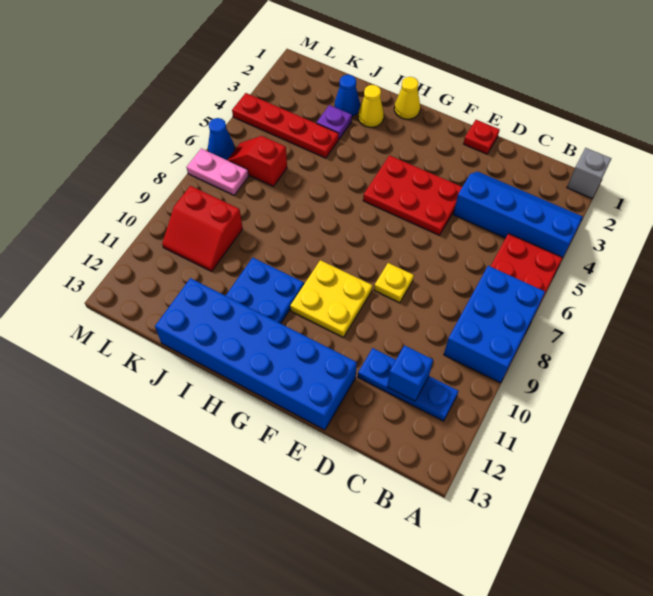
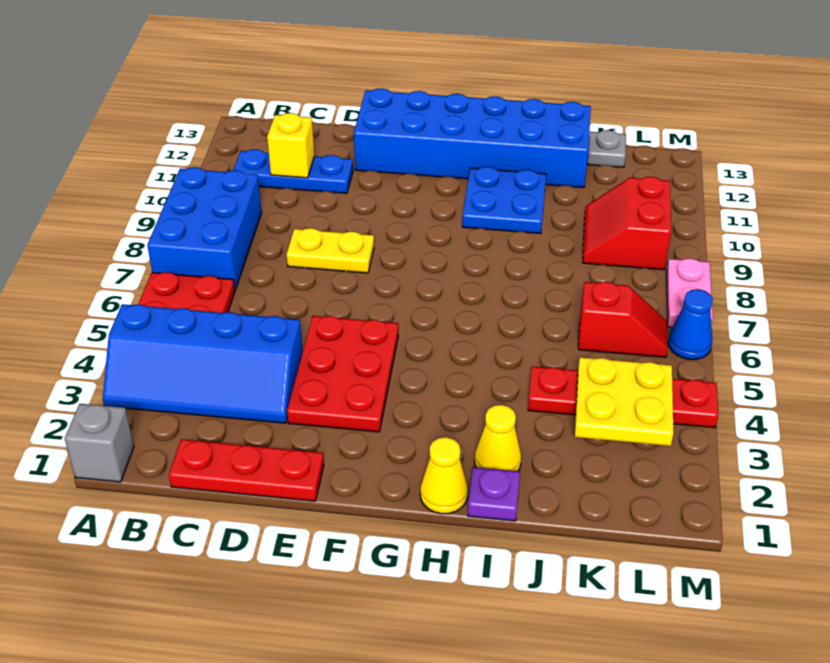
blue brick C11 level 2 -> yellow brick C11 level 2
red plate E1 level 1 -> red plate C1:E1 level 1
red plate E4:G5 level 1 -> red plate E3:F5 level 1
yellow plate E8 level 1 -> yellow plate D8:E8 level 1
yellow plate F9:G10 level 1 -> yellow plate K3:L4 level 2
blue cone J2 level 1 -> none
purple plate J3 level 1 -> purple plate I1 level 1
red slope K9:L10 level 1 top 9 -> red slope K9:L10 level 1 top L
none -> grey plate K13 level 1
pink plate L7:M7 level 1 -> pink plate M7:M8 level 1

